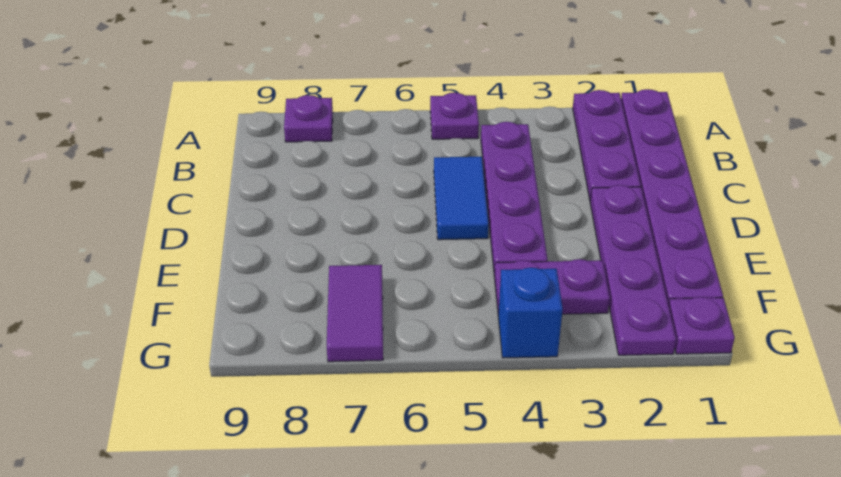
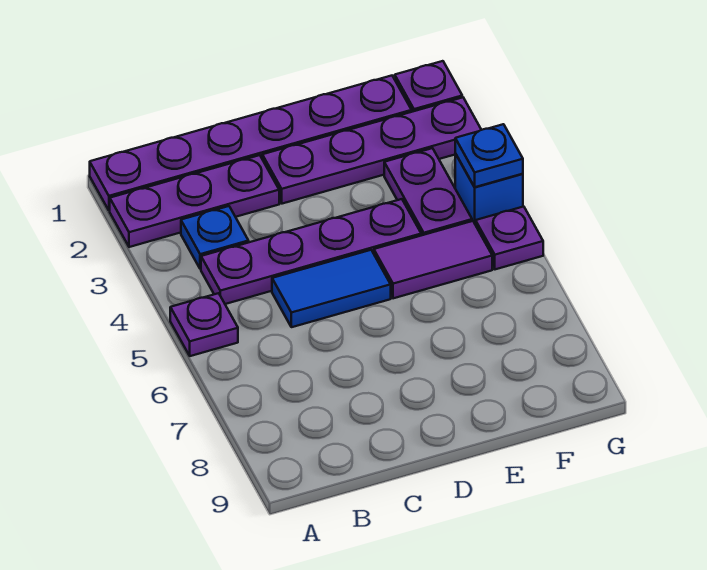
purple plate A8 level 1 -> purple plate G5 level 1
none -> blue plate B3 level 1
purple tile F7:G7 level 1 -> purple tile E5:F5 level 1
none -> blue plate G4 level 2

